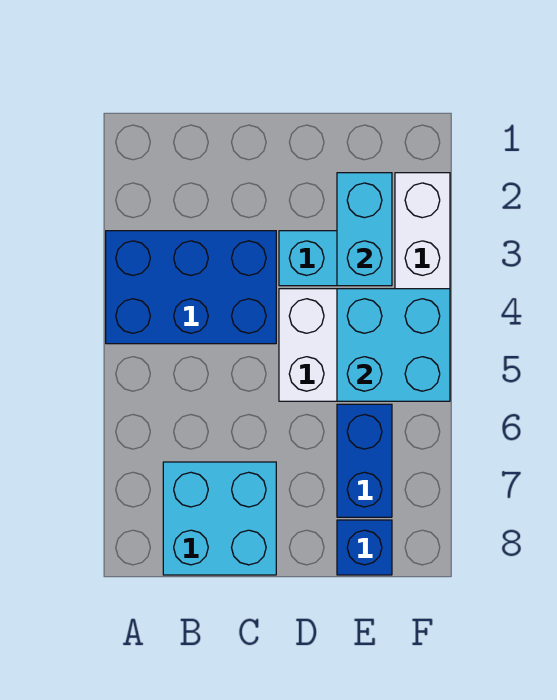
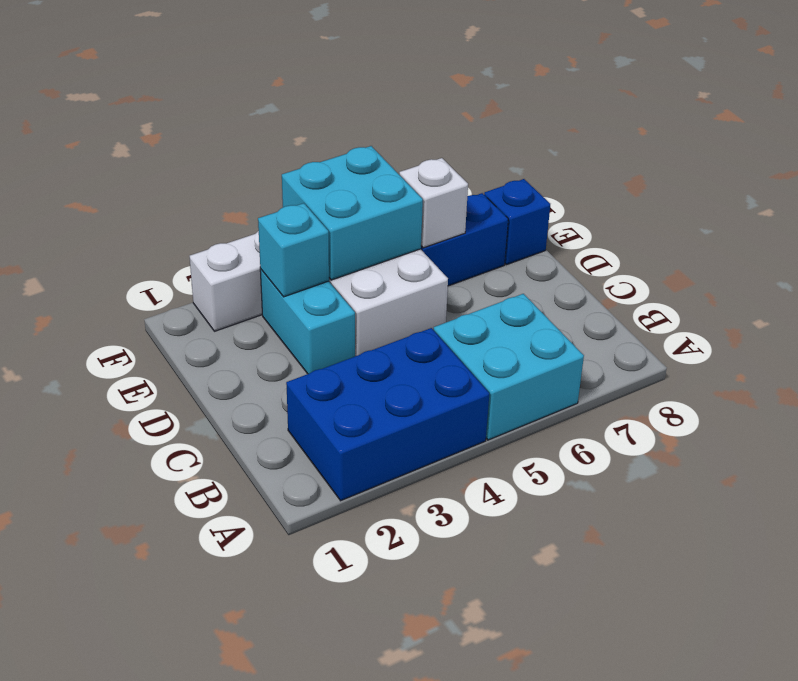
blue brick A3:C4 level 1 -> blue brick A2:B4 level 1
cyan brick B7:C8 level 1 -> cyan brick A5:B6 level 1
cyan brick E2:E3 level 2 -> cyan brick E3 level 2
none -> white brick E6 level 2

